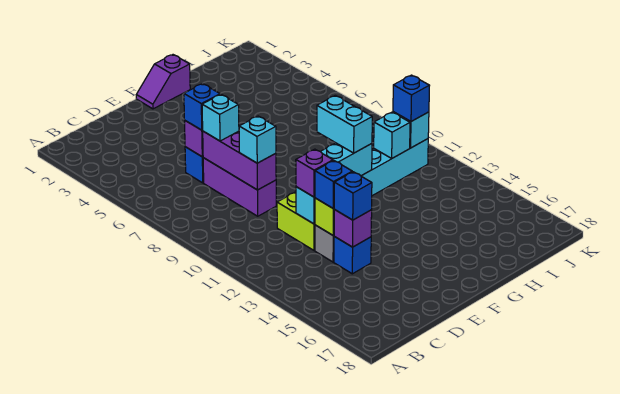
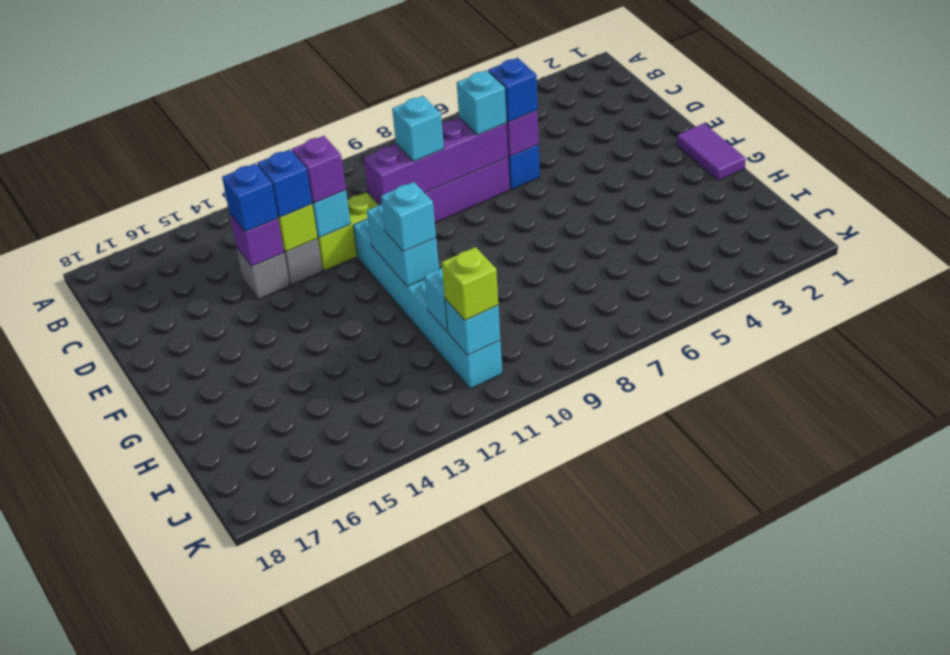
purple brick D7:D9 level 2 -> purple brick D7:D10 level 2
blue brick D14 level 1 -> grey brick D14 level 1
purple slope F1:G1 level 1 top G -> purple tile F1:G1 level 1
cyan brick G10:G11 level 3 -> cyan brick G11 level 3
blue brick J11 level 3 -> lime brick J11 level 3

